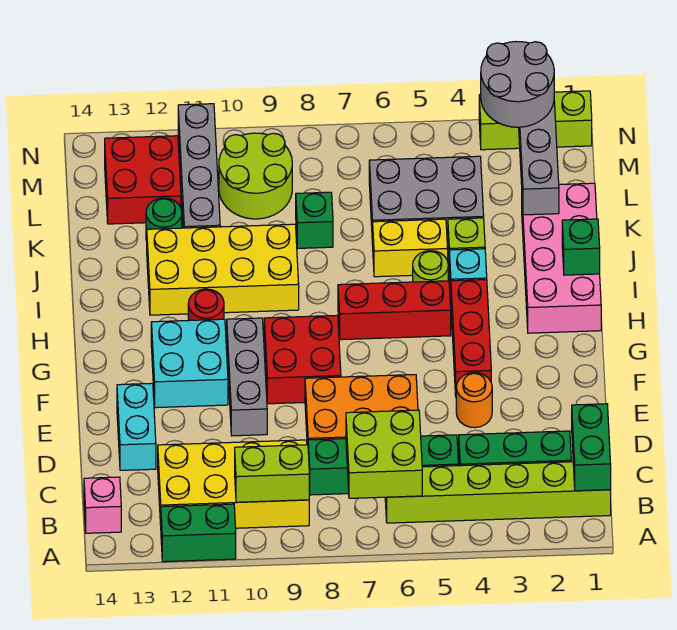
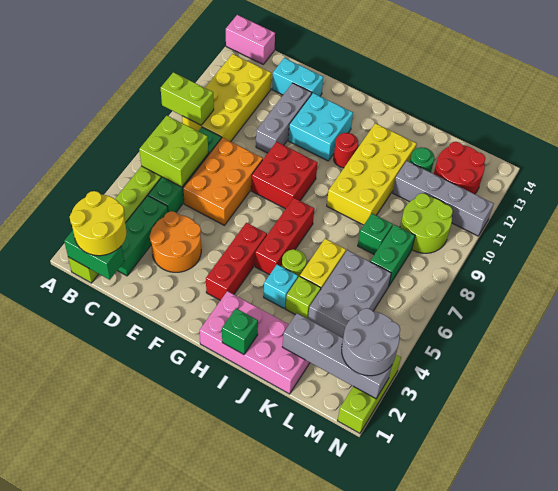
green brick A11:A12 level 1 -> green brick L7:L8 level 1
none -> yellow round brick B1:C2 level 3
lime brick B9:B10 level 2 -> lime brick A9:B9 level 2
pink brick B14 level 1 -> pink brick A14:B14 level 1
orange round brick E4 level 1 -> orange round brick D3:E4 level 1
grey brick E10:G10 level 1 -> grey brick E10:E12 level 1
red brick F4:H4 level 1 -> red brick G3:G5 level 1
red brick L12:M13 level 1 -> red round brick L12:M13 level 1

